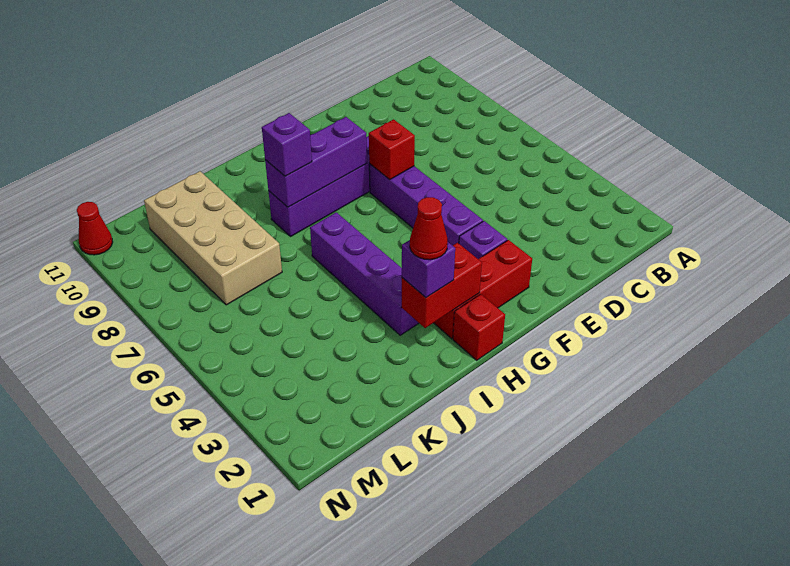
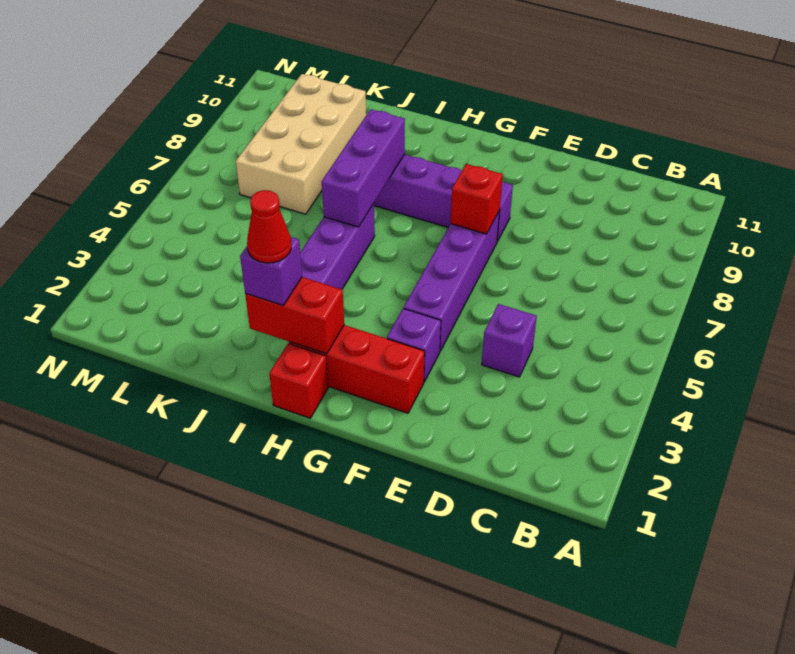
purple brick G8:I8 level 2 -> purple brick I6:I8 level 2
purple brick I8 level 3 -> purple brick D4 level 1
red cone N11 level 1 -> none

